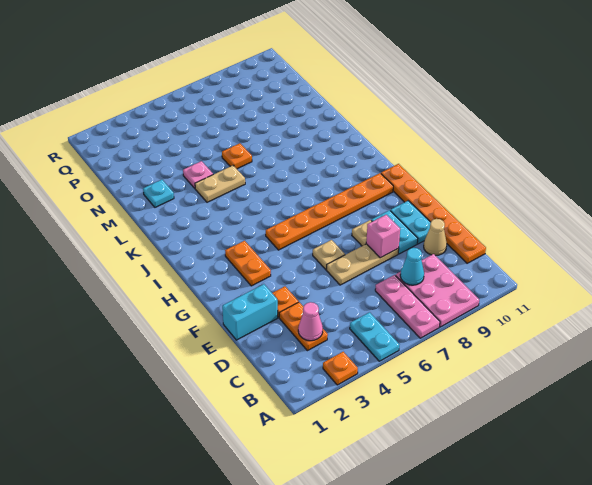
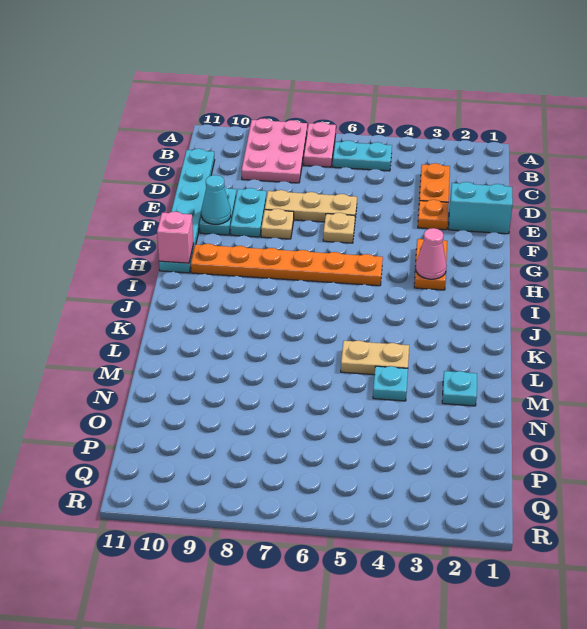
orange plate A3 level 1 -> none
cyan plate A5:B5 level 1 -> cyan plate B5:B6 level 1
pink plate A7:C7 level 1 -> pink plate A7:B7 level 1
pink cone C3 level 2 -> pink cone H3 level 2
cyan cone C8 level 2 -> cyan cone F10 level 2
orange plate C11:H11 level 1 -> cyan plate C11:H11 level 1
tan cone D10 level 1 -> none
pink brick E8 level 2 -> pink brick H11 level 2
pink plate M4 level 1 -> cyan plate M4 level 1
orange plate M6 level 1 -> none

